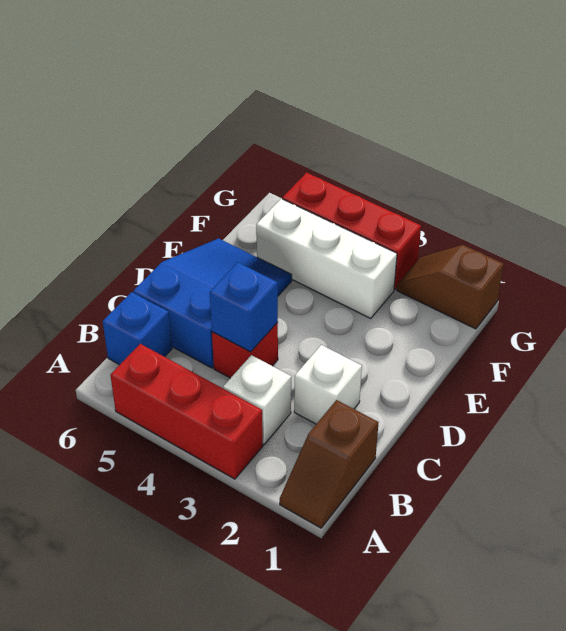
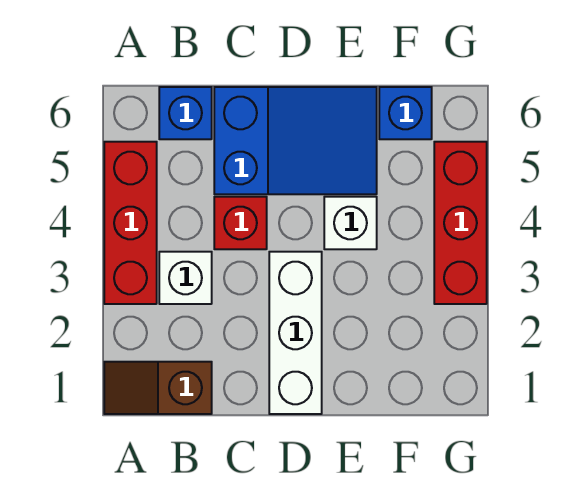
white brick C2 level 1 -> white brick E4 level 1
blue brick C4 level 2 -> blue brick F6 level 1
white brick F3:F5 level 1 -> white brick D1:D3 level 1
brown slope G1:G2 level 1 top 1 -> none

